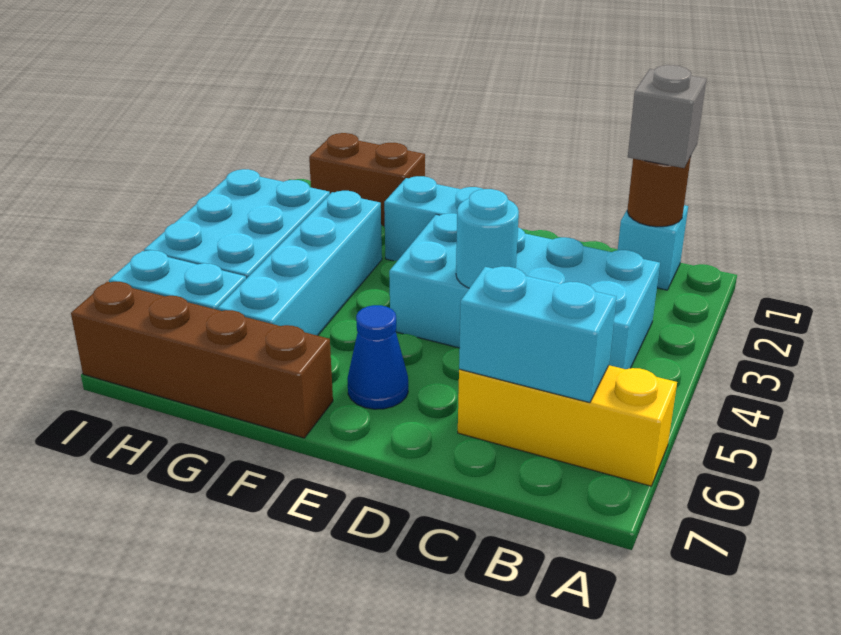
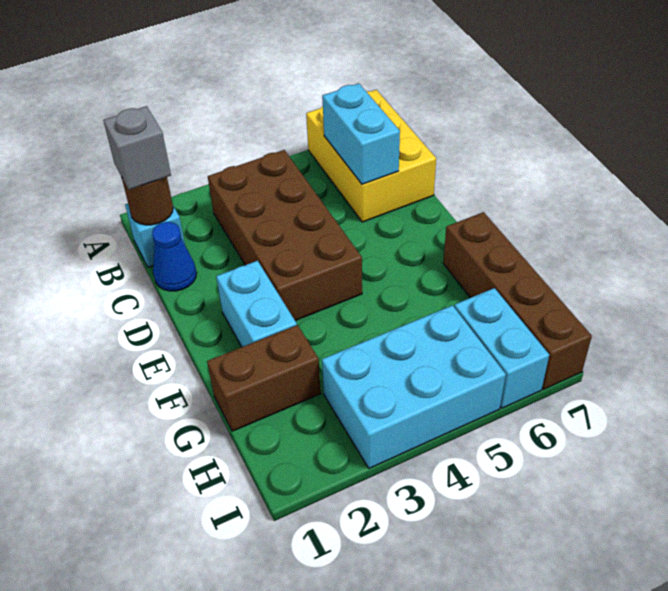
yellow brick A6:C6 level 1 -> yellow brick A6:C7 level 1
cyan brick B3:E4 level 1 -> brown brick B3:E4 level 1
cyan round brick D4 level 2 -> none
blue cone E6 level 1 -> blue cone C1 level 1
brown brick G1:H1 level 1 -> brown brick G1:G2 level 1
cyan brick G3:G6 level 1 -> none

